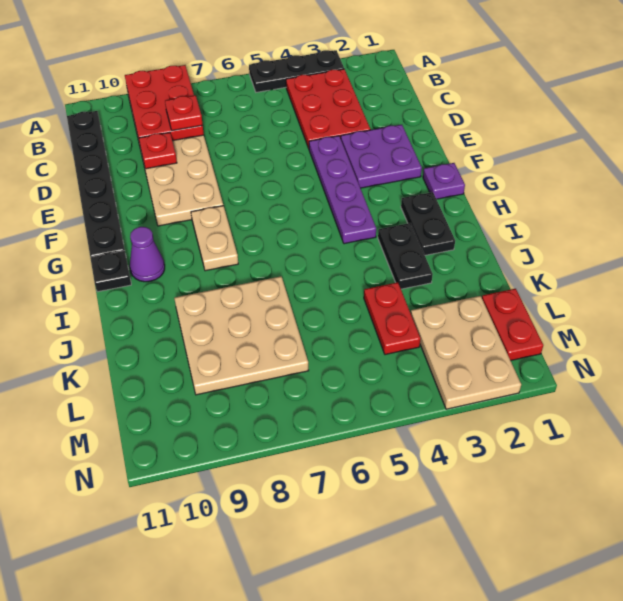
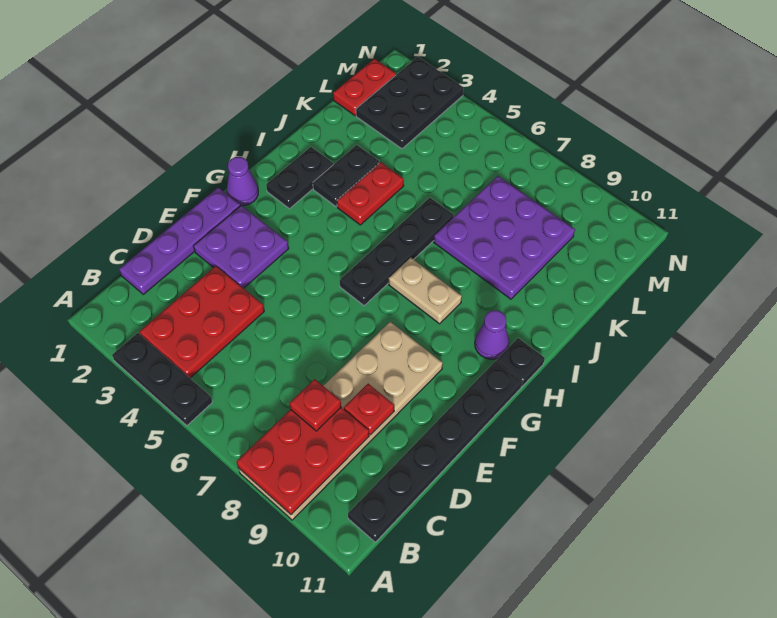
purple plate E4:H4 level 1 -> purple plate C1:F1 level 1
purple plate G1 level 1 -> purple cone G1 level 1
none -> black plate G6:J6 level 1
tan plate G8:H8 level 1 -> tan plate H7:H8 level 1
tan plate J7:L9 level 1 -> purple plate J7:L9 level 1
red plate K4:L4 level 1 -> red plate I4:J4 level 1
tan plate L2:N3 level 1 -> black plate L2:N3 level 1

